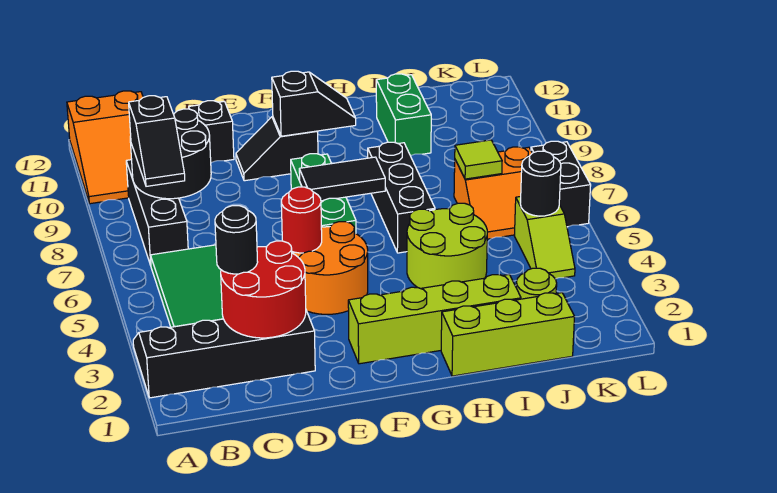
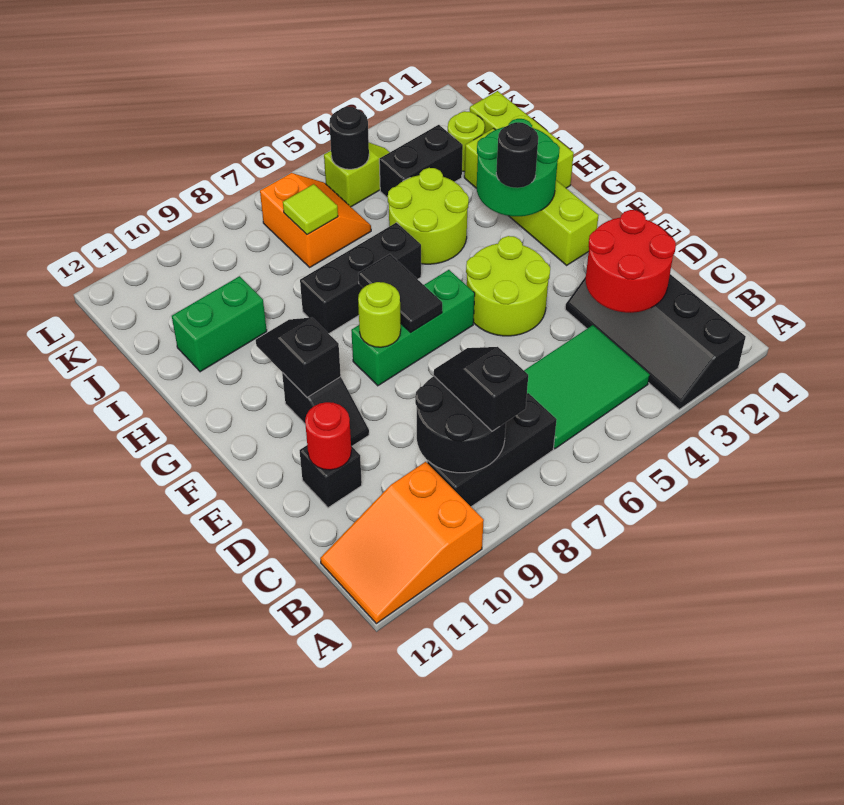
orange slope A10:B12 level 1 top 12 -> orange slope A10:B12 level 1 top 10
black slope B7:B8 level 3 top 8 -> black slope B8:C8 level 3 top B
black round brick C3 level 3 -> black round brick G3 level 3
orange round brick E4:F5 level 1 -> lime round brick E4:F5 level 1
red round brick E5 level 2 -> red round brick D11 level 2
none -> lime round brick F8 level 2
none -> green round brick G2:H3 level 2
black brick L6:L7 level 1 -> black brick J3:J4 level 1

